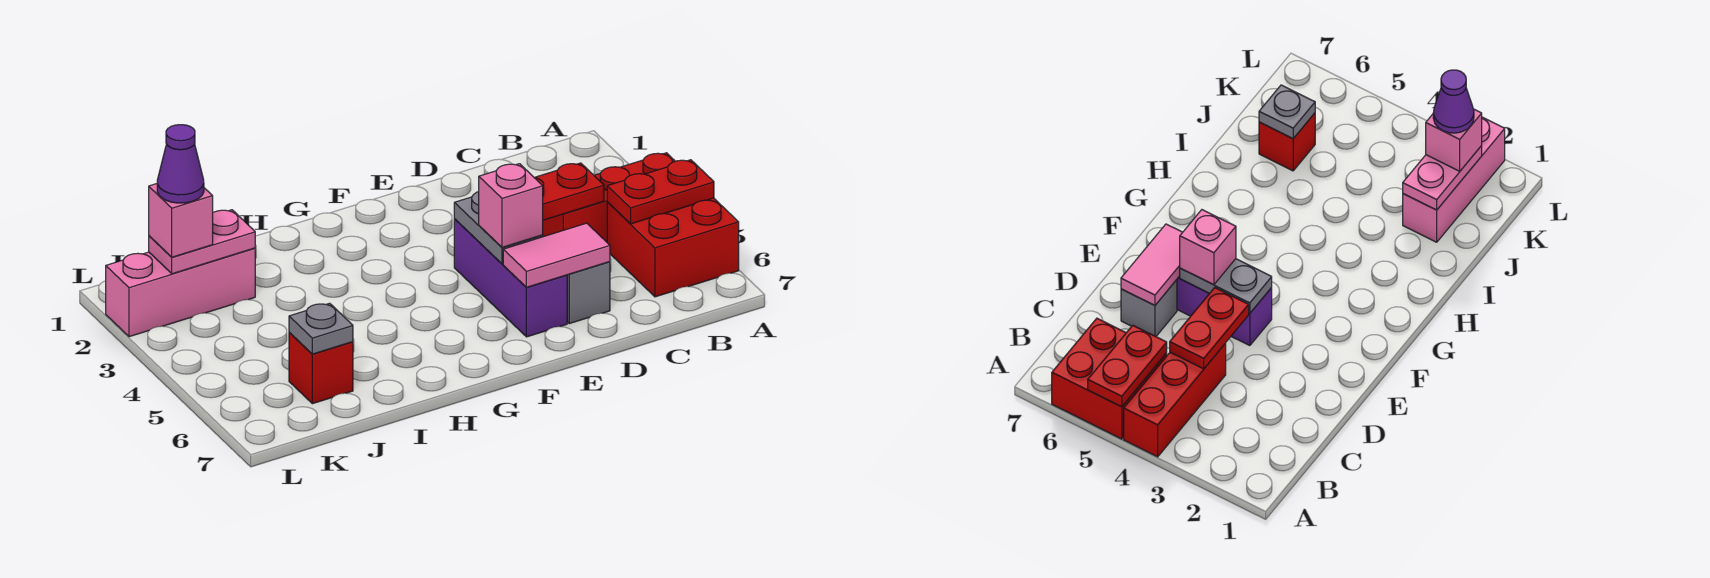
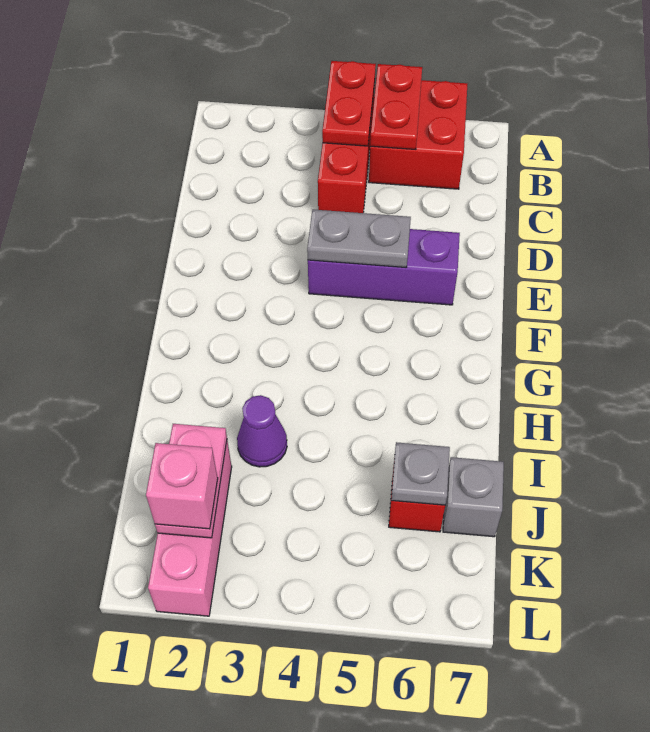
red plate C4:D4 level 2 -> red plate A4:B4 level 2
grey brick D6 level 1 -> grey brick J7 level 1
pink tile D6:E6 level 2 -> none
pink brick E5 level 3 -> none
purple cone K2 level 4 -> purple cone I3 level 1

